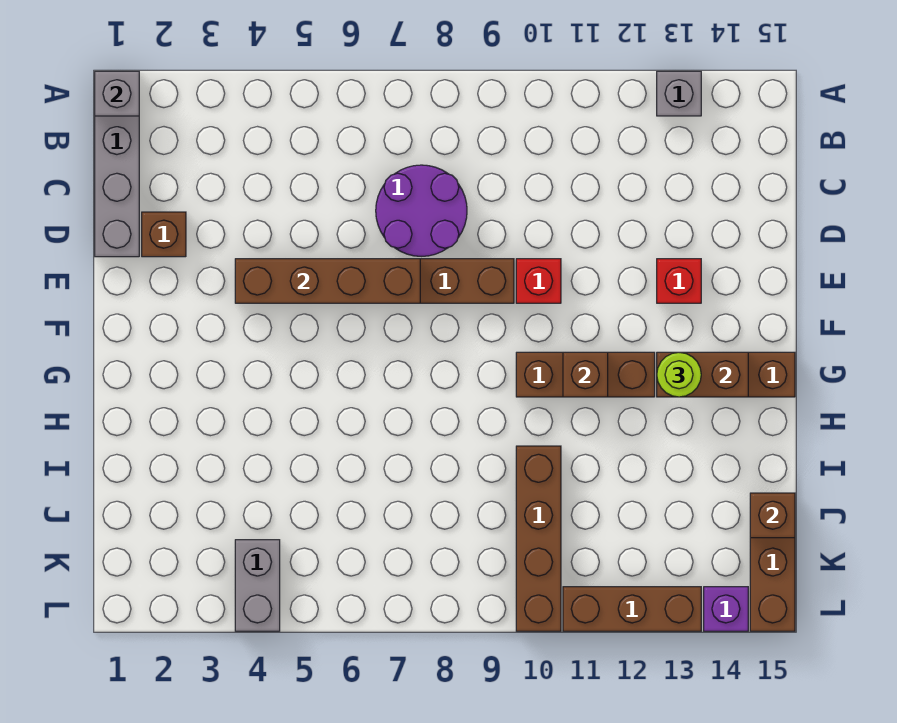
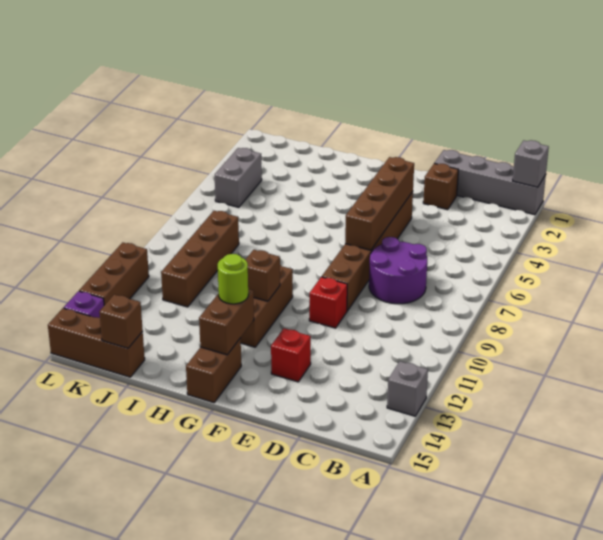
brown brick I10:L10 level 1 -> brown brick J8:J11 level 1
grey brick K4:L4 level 1 -> grey brick K4:K5 level 1

